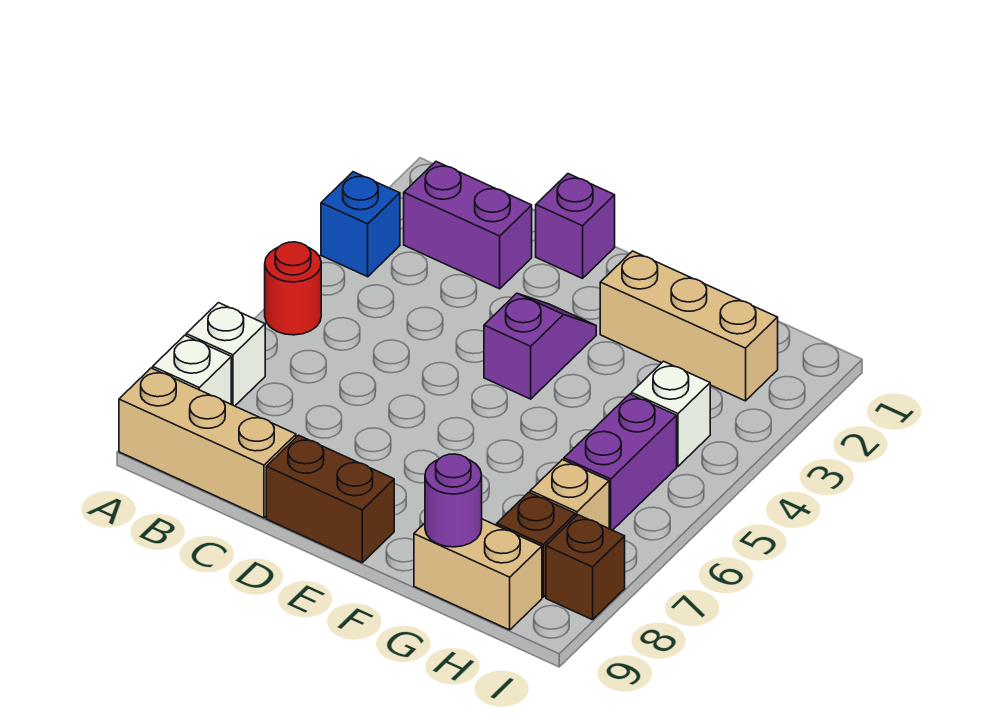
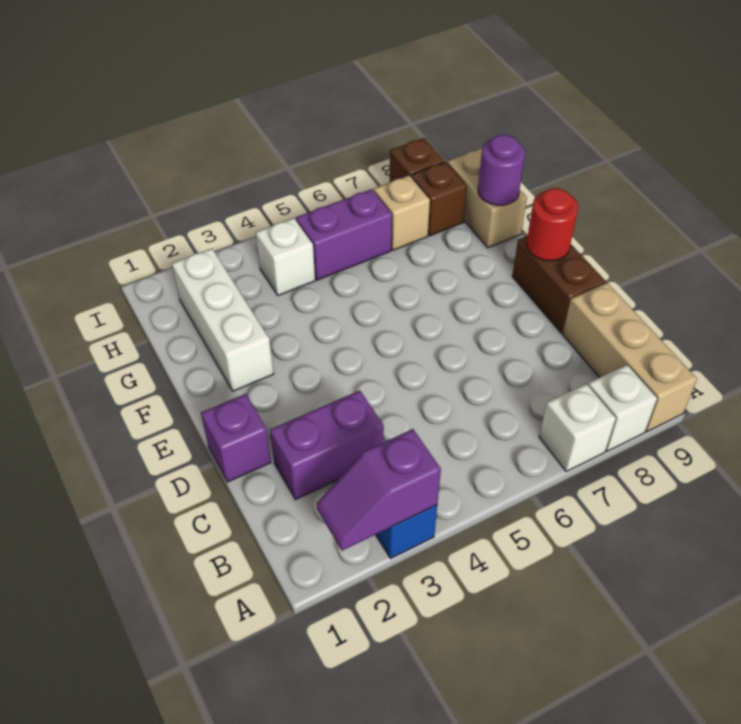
red round brick A5 level 1 -> red round brick E9 level 2
purple brick B2:C2 level 1 -> purple brick C2:C3 level 1
purple slope E3:E4 level 1 top 4 -> purple slope A2:A3 level 2 top 3
tan brick F2:H2 level 1 -> white brick F2:H2 level 1

